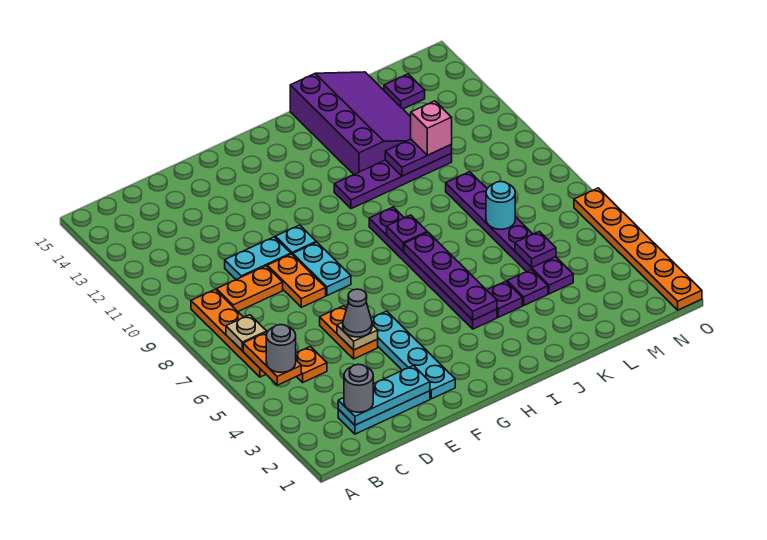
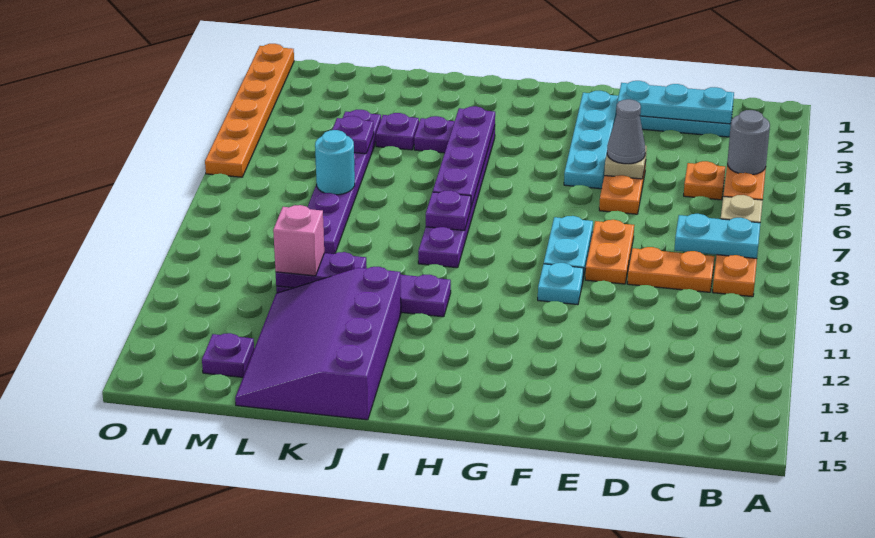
grey round brick C2 level 3 -> none
cyan plate D10:E10 level 1 -> cyan plate B8:C8 level 2

